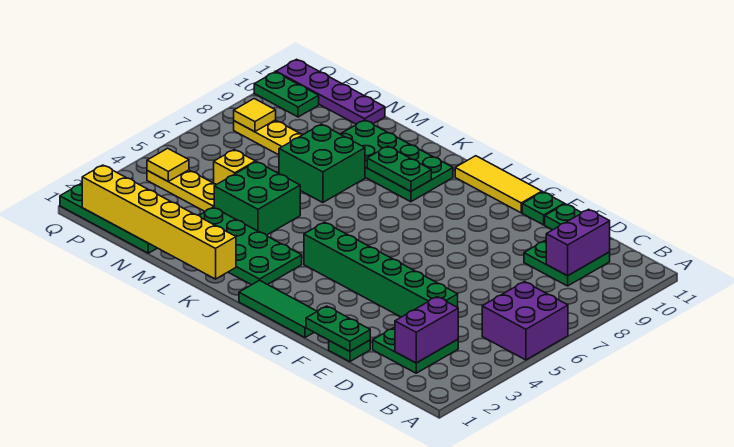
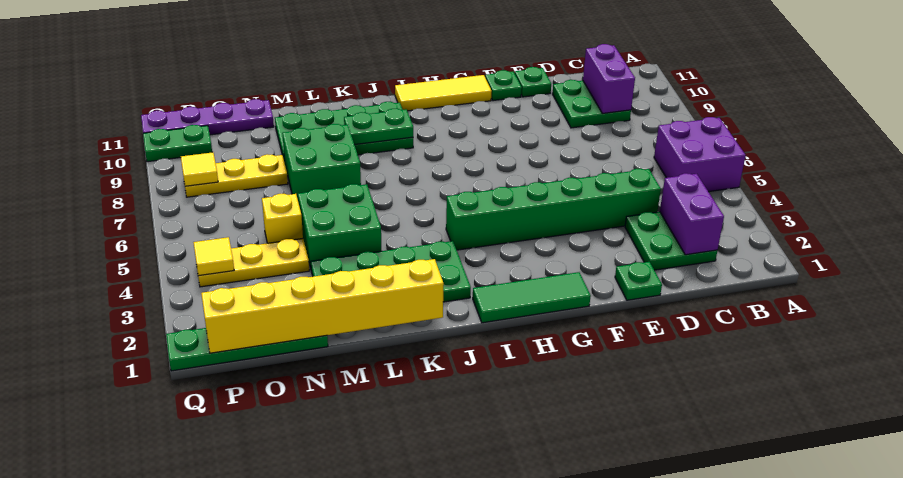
green plate E1:F1 level 2 -> none

